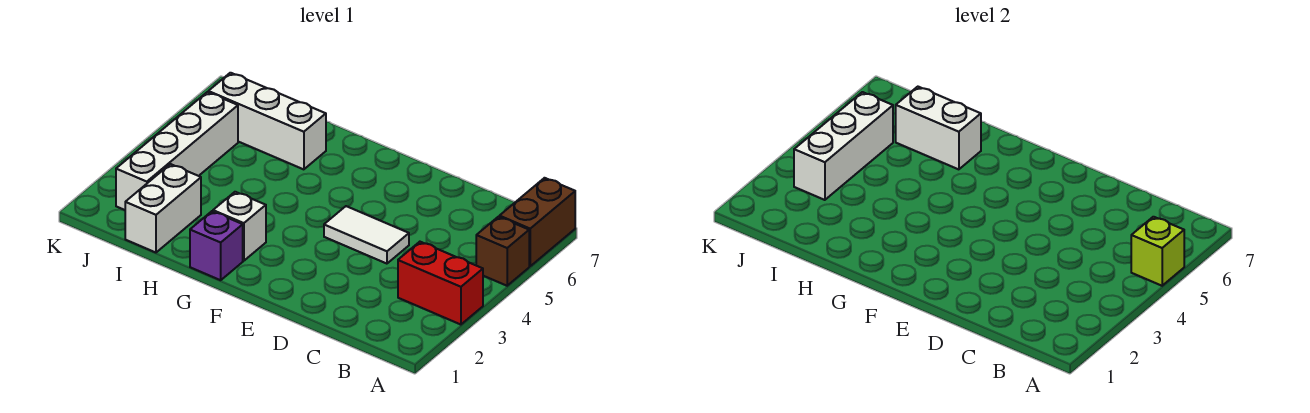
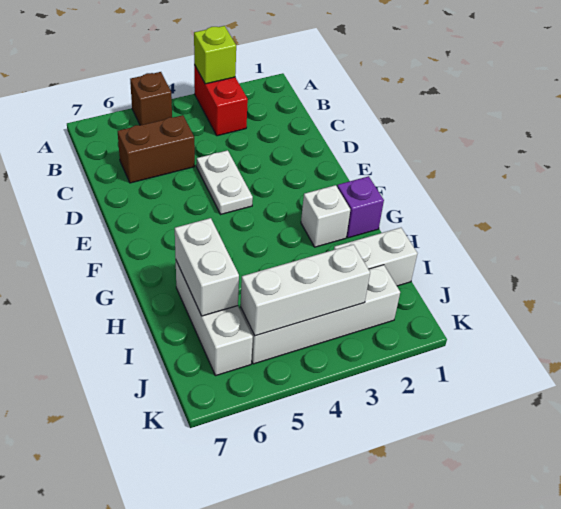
lime brick A5 level 2 -> lime brick A3 level 2
brown brick A6:A7 level 1 -> brown brick C5:C6 level 1
white tile D4:E4 level 1 -> white plate D4:E4 level 1

